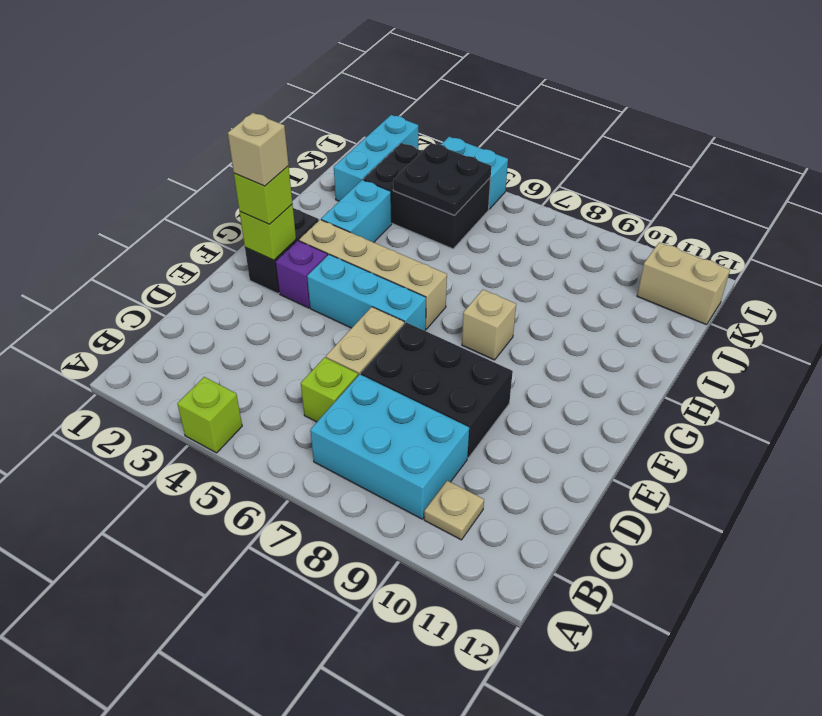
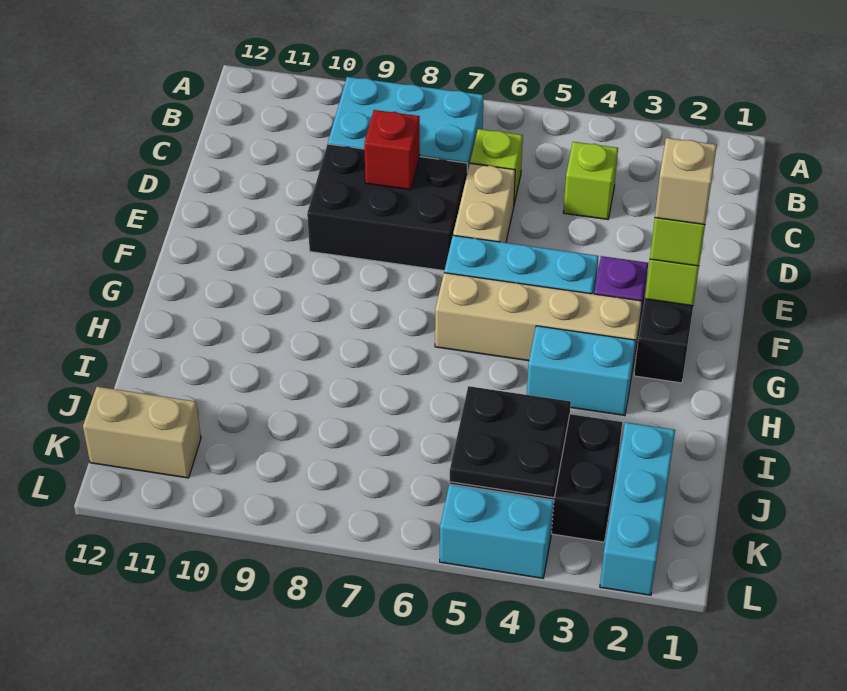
lime brick A4 level 1 -> lime brick C4 level 1
tan plate B10 level 1 -> none
none -> red brick D8 level 2
tan brick G8 level 1 -> none
cyan brick H3:I3 level 1 -> cyan brick H3:H4 level 1

